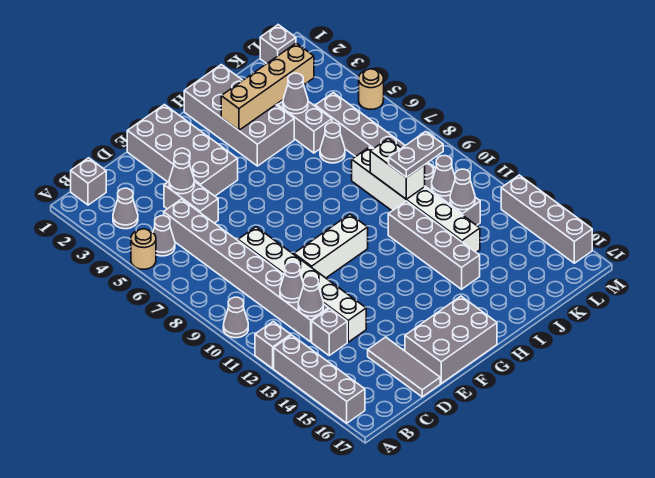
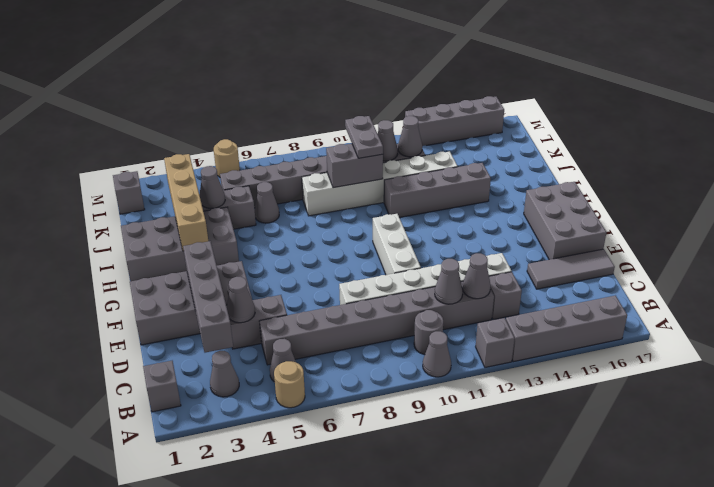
none -> grey round brick B10 level 1
none -> grey brick C3:F3 level 2
white brick J9:J10 level 2 -> grey brick J9:J10 level 2

